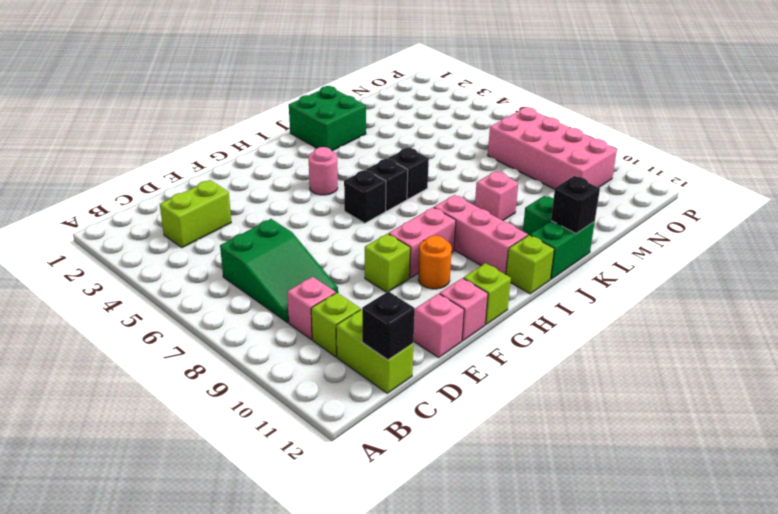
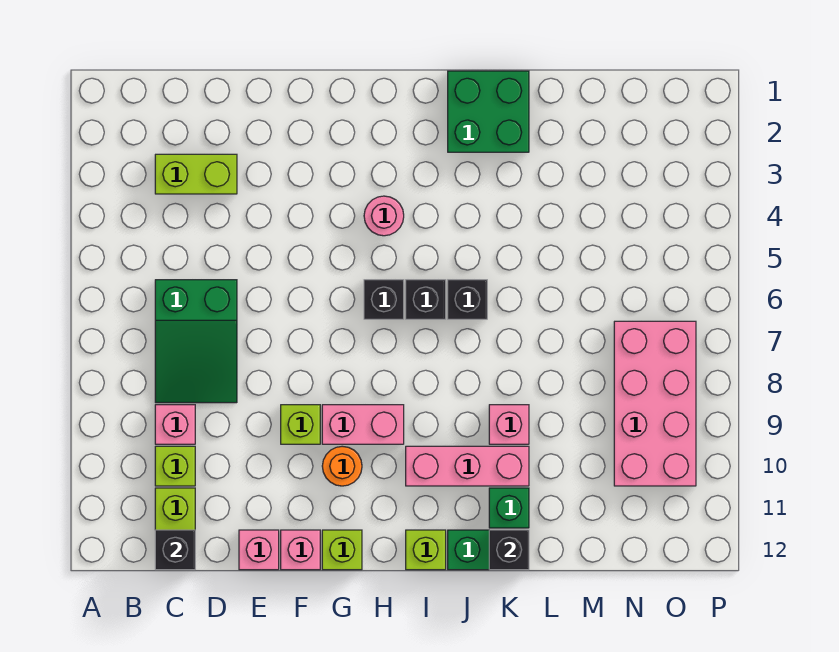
pink brick I9:I11 level 1 -> pink brick I10:K10 level 1

